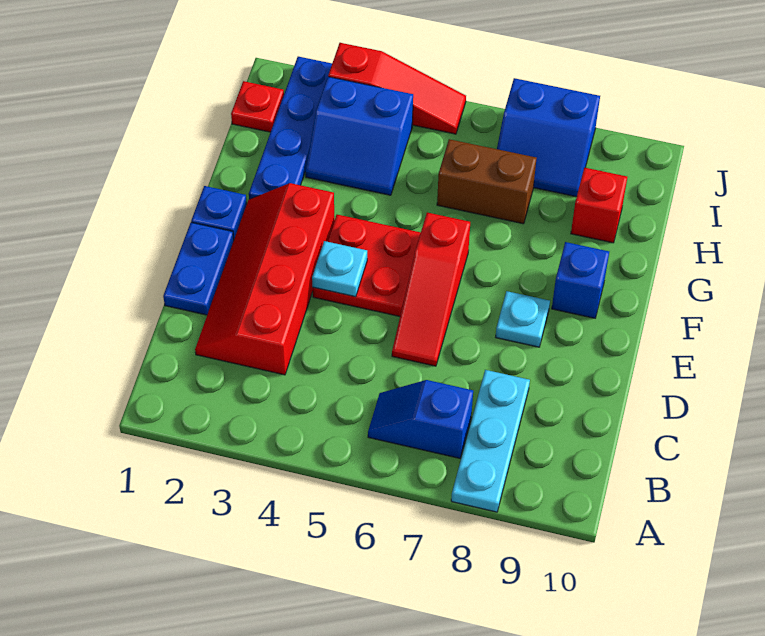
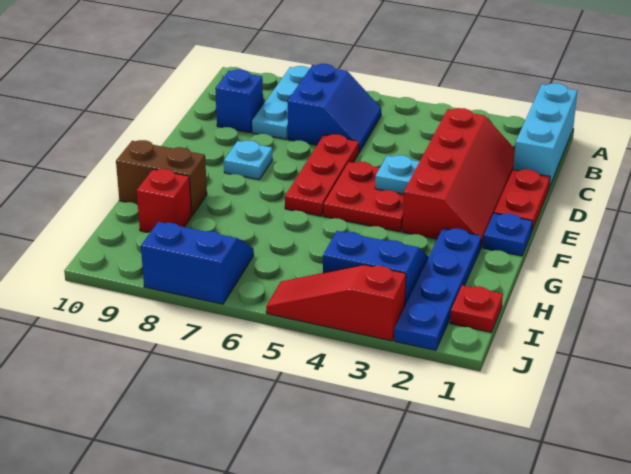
none -> cyan brick A1:C1 level 1
blue slope B6:B7 level 1 top 7 -> blue slope B6:C7 level 1 top 7
blue plate D1:E1 level 1 -> red plate D1:E1 level 1
red slope D6:F6 level 1 top F -> red plate D6:F6 level 1
blue brick F9 level 1 -> blue brick C9 level 1
brown brick H6:H7 level 1 -> brown brick G9:G10 level 1

